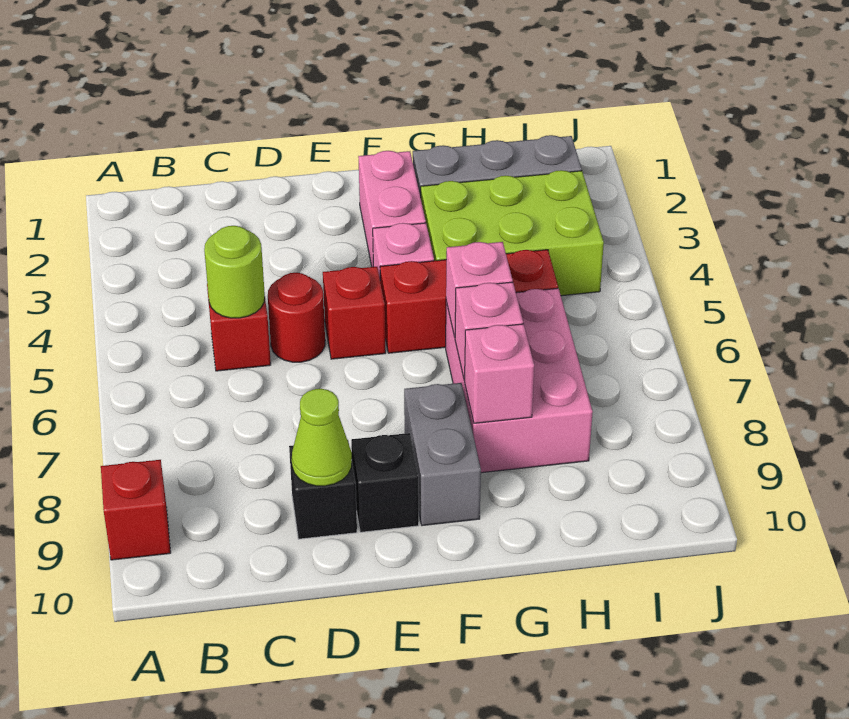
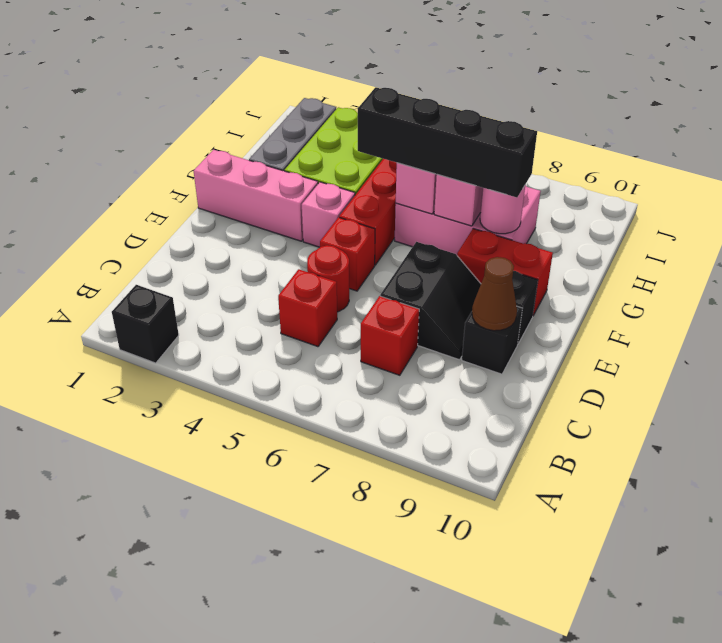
none -> black brick A2 level 1
red brick A9 level 1 -> red brick C7 level 1
lime round brick C5 level 2 -> none
none -> black slope D7:E8 level 1 top 7
lime cone D9 level 2 -> brown cone D9 level 2
pink brick F2:F3 level 1 -> pink brick F1:F3 level 1
grey brick F8:F9 level 1 -> red brick F8:F9 level 1
none -> black brick G5:G8 level 3
pink brick G8 level 2 -> pink round brick G8 level 2

